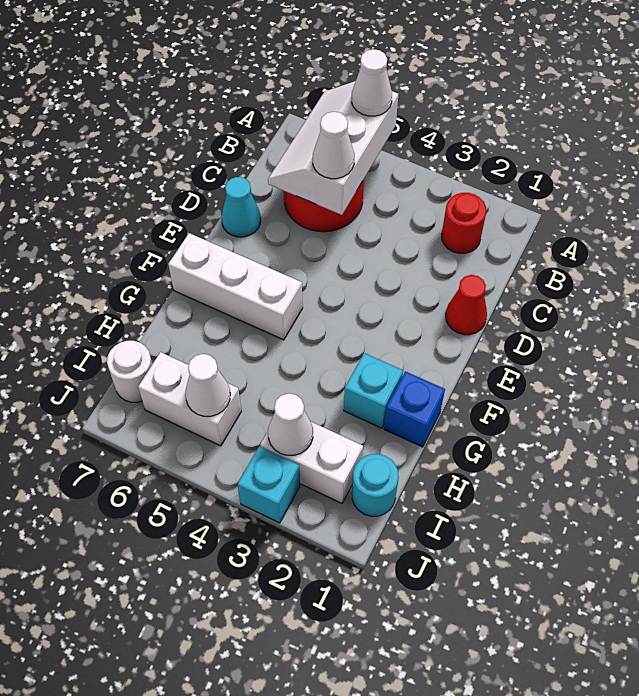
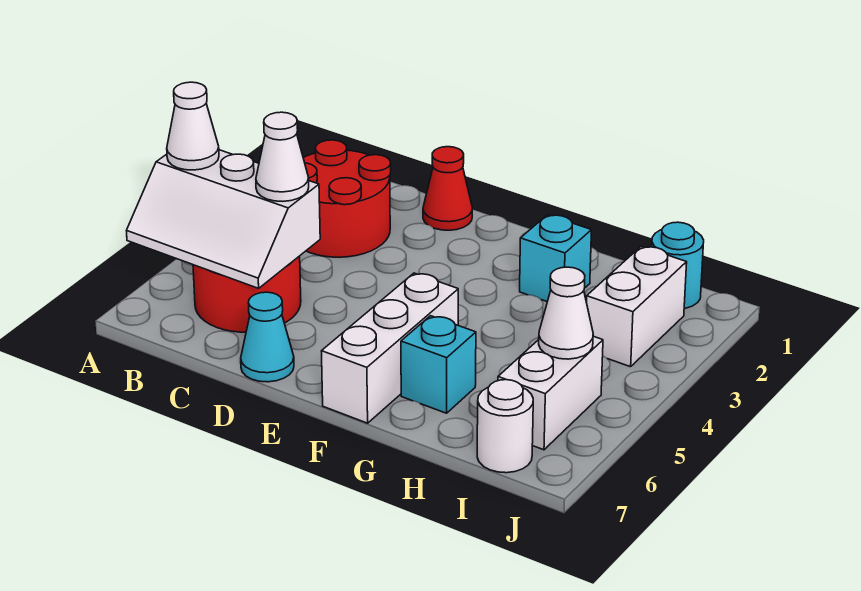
red round brick B2 level 1 -> red round brick B2:C3 level 1
blue brick G1 level 1 -> none
white cone I3 level 2 -> none
cyan brick J3 level 1 -> cyan brick G6 level 1

